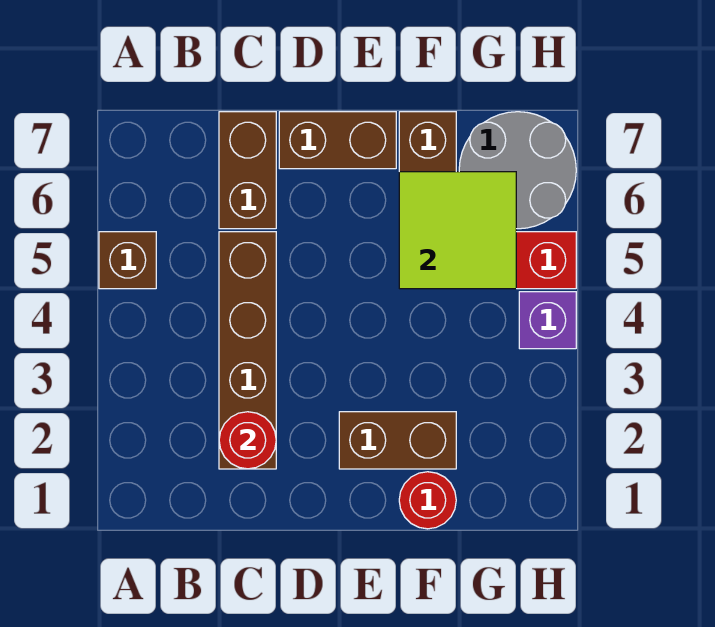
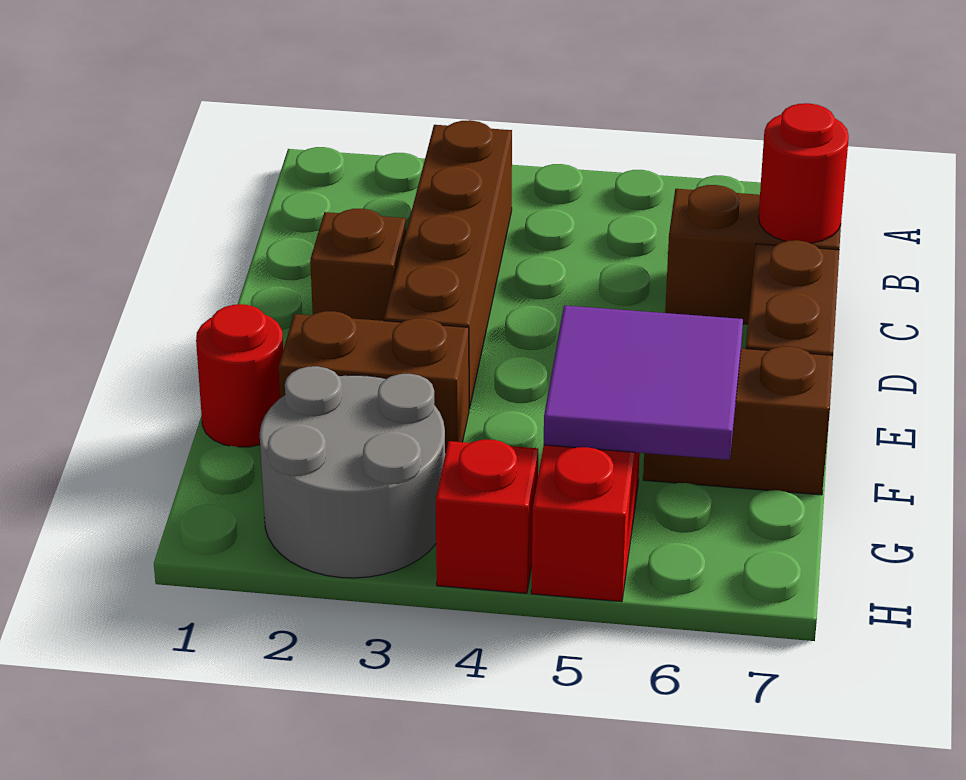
brown brick A5 level 1 -> brown brick D2 level 1
brown brick C2:C5 level 1 -> brown brick B3:E3 level 1
red round brick C2 level 2 -> red round brick C7 level 2
brown brick E2:F2 level 1 -> brown brick F2:F3 level 1
lime tile F5:G6 level 2 -> purple tile F5:G6 level 2
grey round brick G6:H7 level 1 -> grey round brick G2:H3 level 1
purple brick H4 level 1 -> red brick H4 level 1

